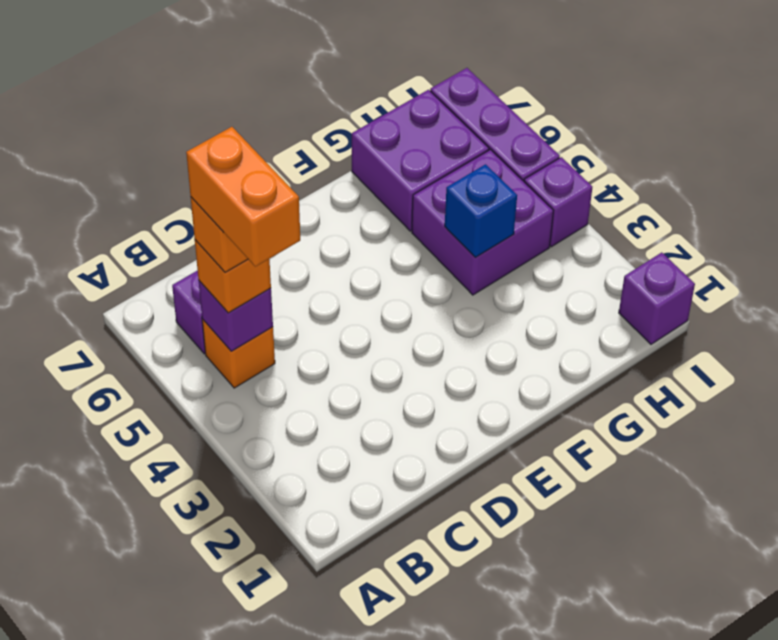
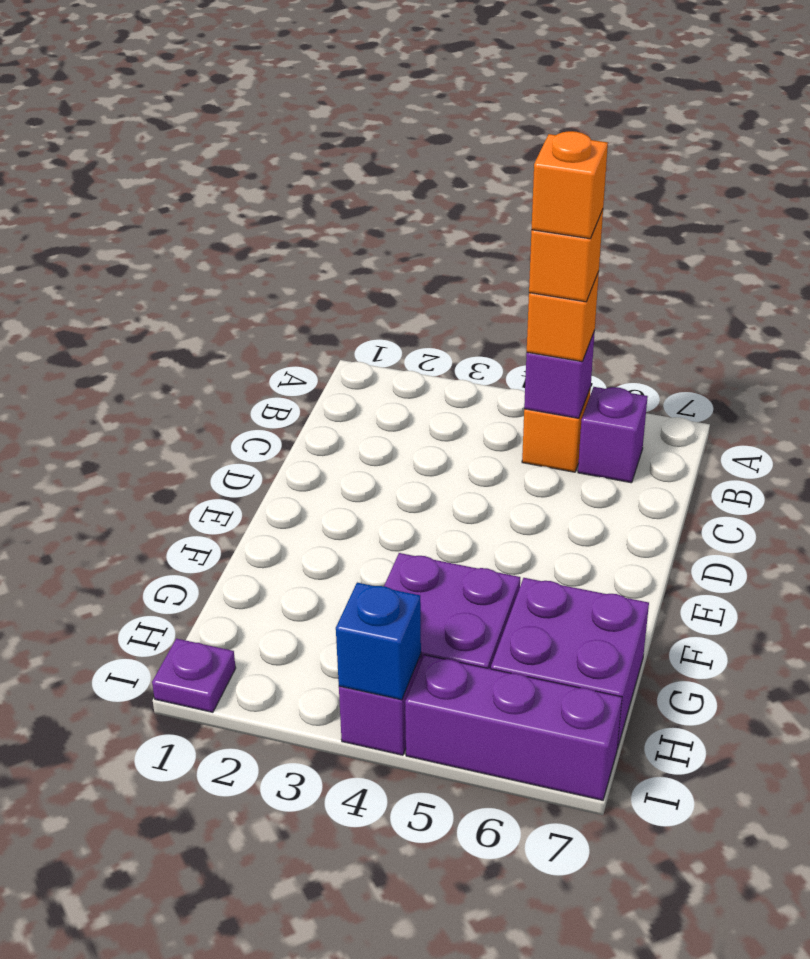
orange brick B4:B5 level 5 -> orange brick B5 level 5
blue brick G4 level 2 -> blue brick I4 level 2
purple brick I1 level 1 -> purple plate I1 level 1

